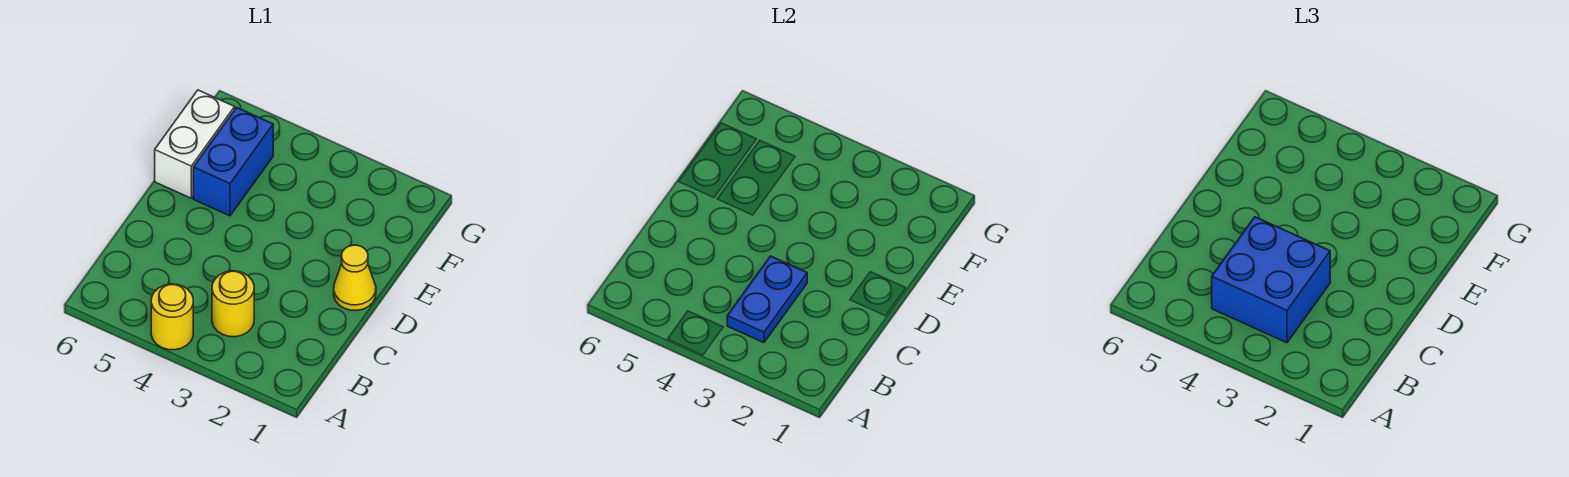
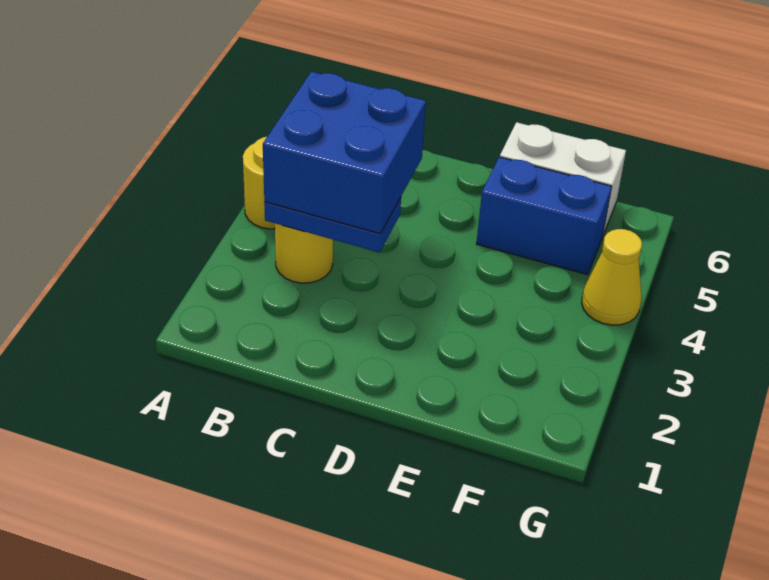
yellow cone D1 level 1 -> yellow cone G4 level 1

